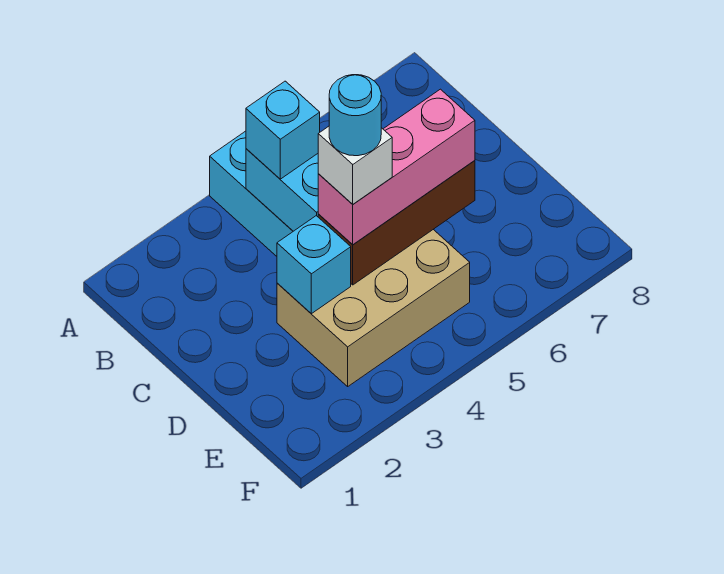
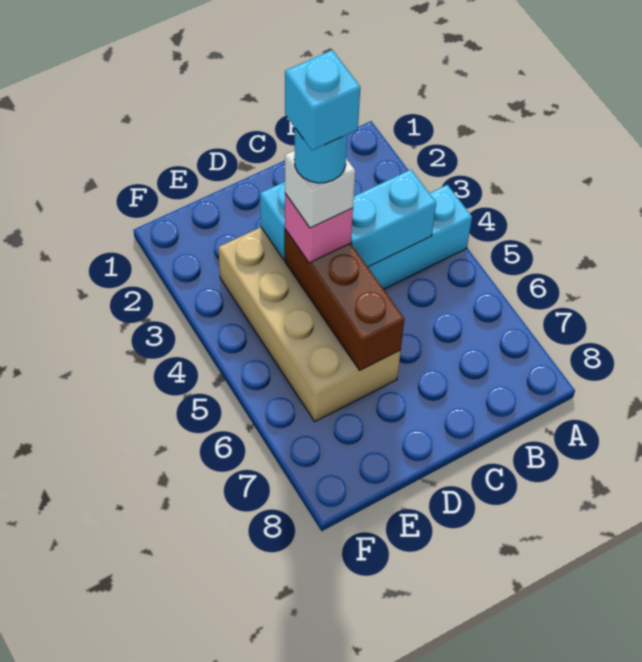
cyan brick B4 level 3 -> cyan brick D4 level 6
tan brick D3:E5 level 1 -> tan brick D3:E6 level 1
pink brick D4:D6 level 3 -> pink brick D4 level 3

